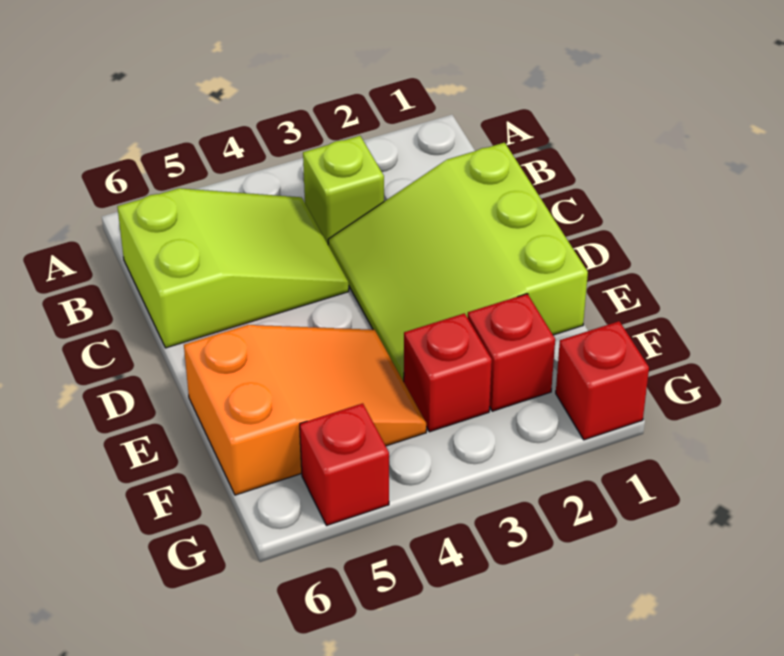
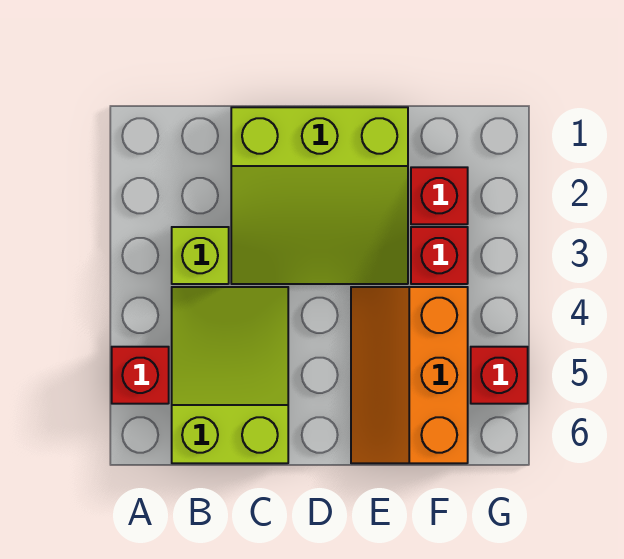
orange slope E4:F6 level 1 top 6 -> orange slope E4:F6 level 1 top F
red brick G1 level 1 -> red brick A5 level 1

